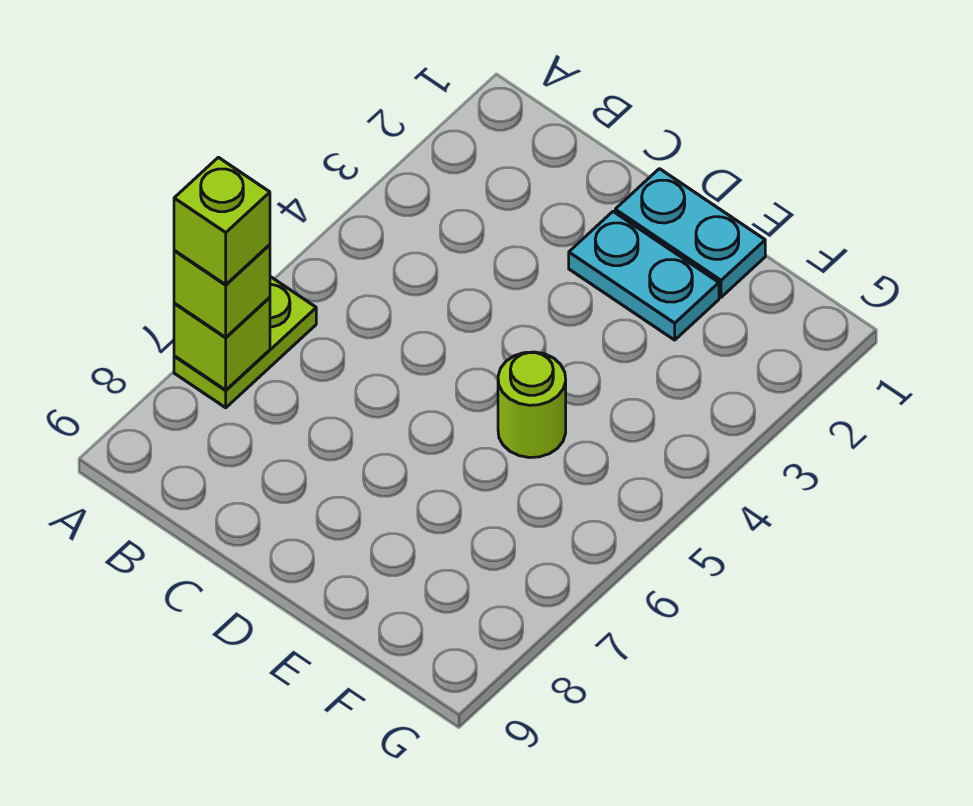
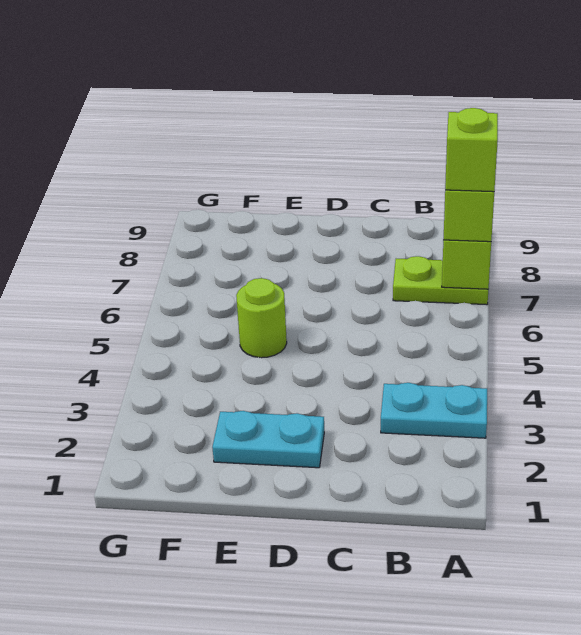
lime plate A6:A7 level 1 -> lime plate A7:B7 level 1
cyan plate D1:E1 level 1 -> cyan plate A3:B3 level 1

